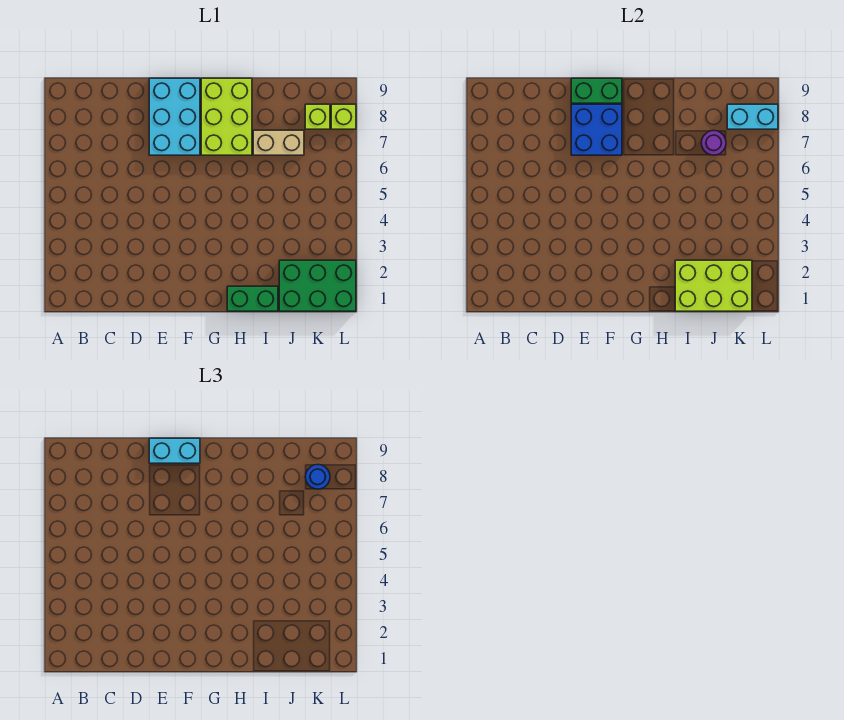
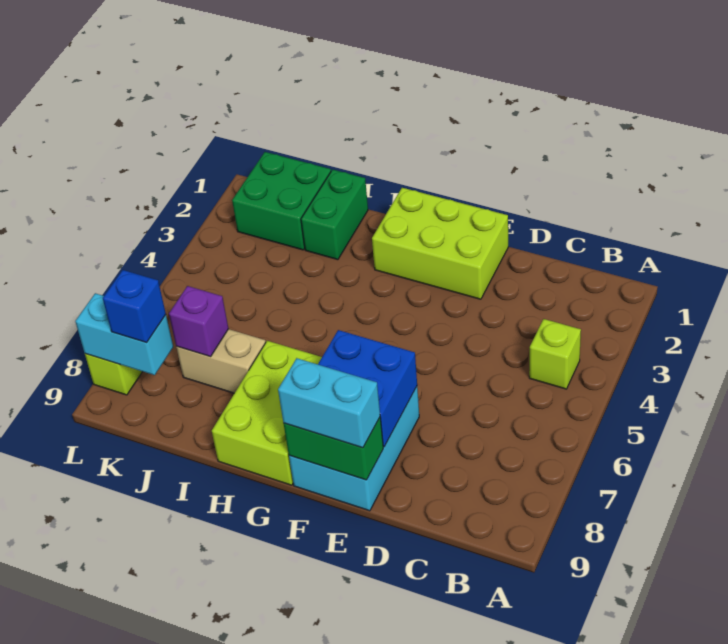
green brick H1:I1 level 1 -> green brick I1:I2 level 1
lime brick I1:K2 level 2 -> lime brick E1:G2 level 1
green brick J1:L2 level 1 -> green brick J1:K2 level 1
purple round brick J7 level 2 -> purple brick J7 level 2
lime brick K8 level 1 -> lime brick B4 level 1
blue round brick K8 level 3 -> blue brick K8 level 3

